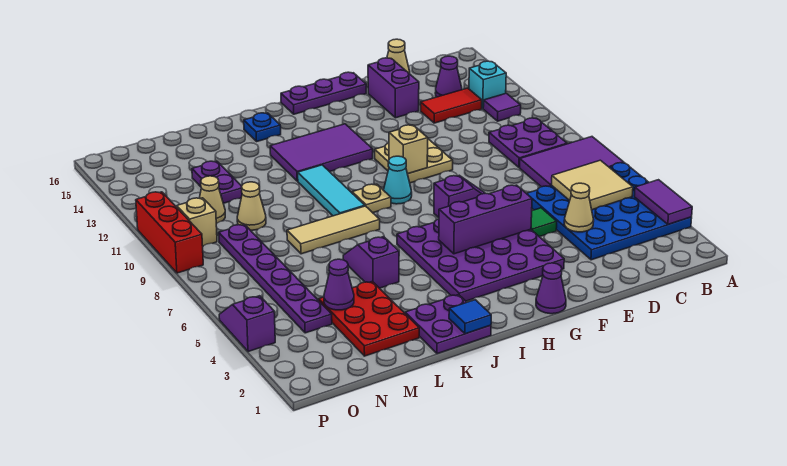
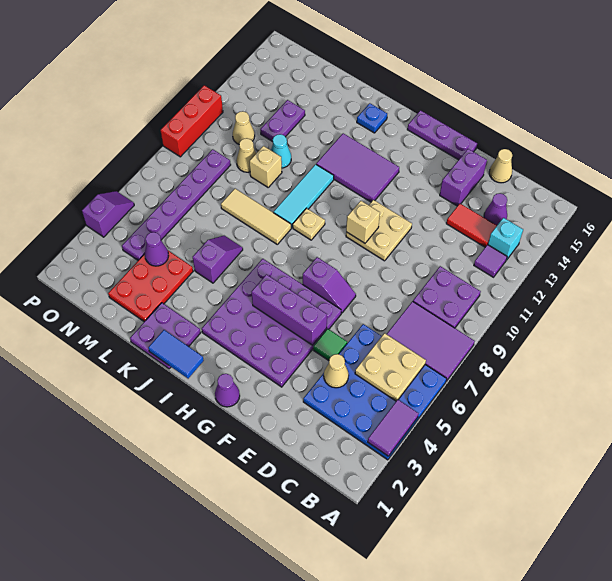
tan tile B5:C6 level 2 -> tan plate B5:C6 level 2
cyan cone H9 level 1 -> cyan cone L11 level 1
blue tile J1 level 2 -> blue tile I1:J1 level 2
tan brick O10 level 1 -> tan brick L10 level 1

